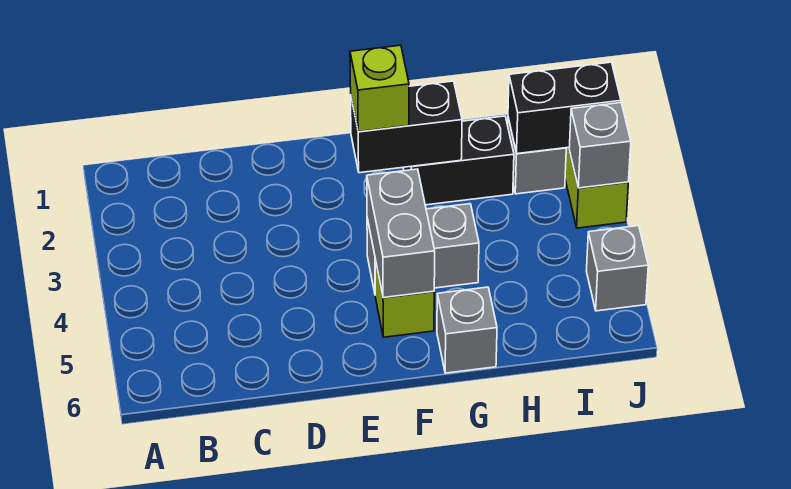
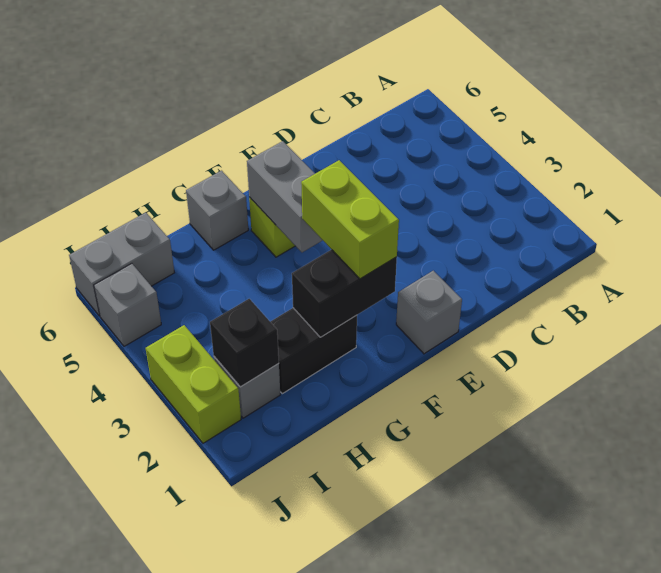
lime brick F2 level 3 -> lime brick F2:F3 level 3
grey brick F4:G4 level 1 -> grey brick I6:J6 level 1
black brick I2:J2 level 2 -> black brick I2 level 2
grey brick J3 level 2 -> grey brick E1 level 1

